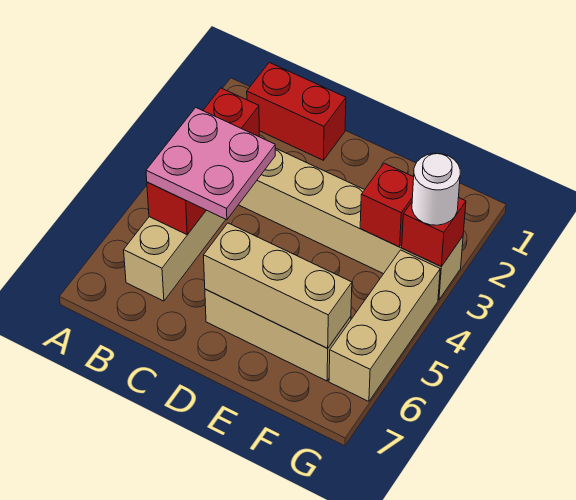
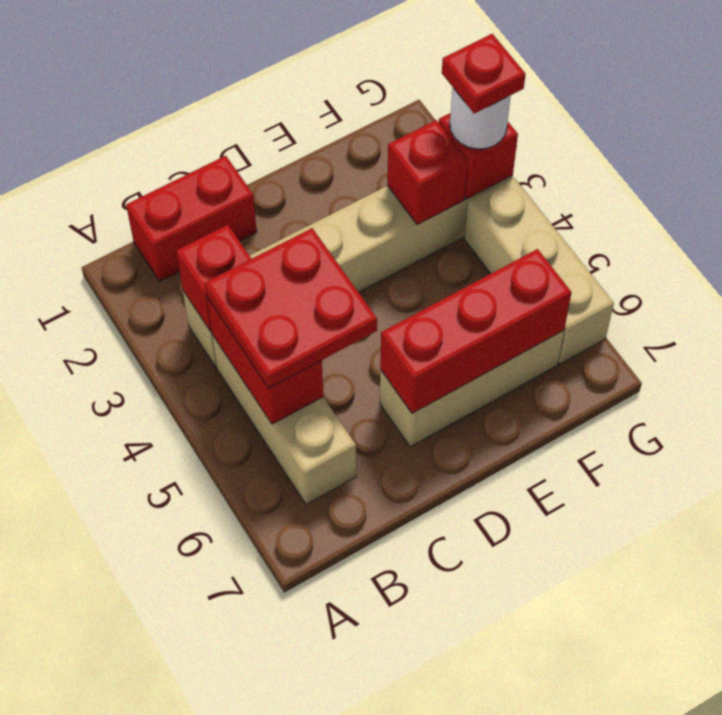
pink plate B4:C5 level 3 -> red plate B4:C5 level 3
tan brick D6:F6 level 2 -> red brick D6:F6 level 2
none -> red plate G3 level 4

